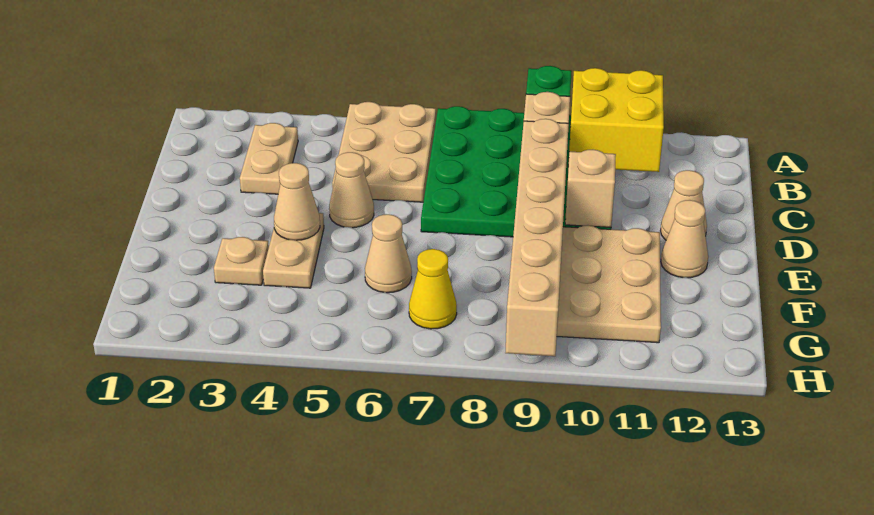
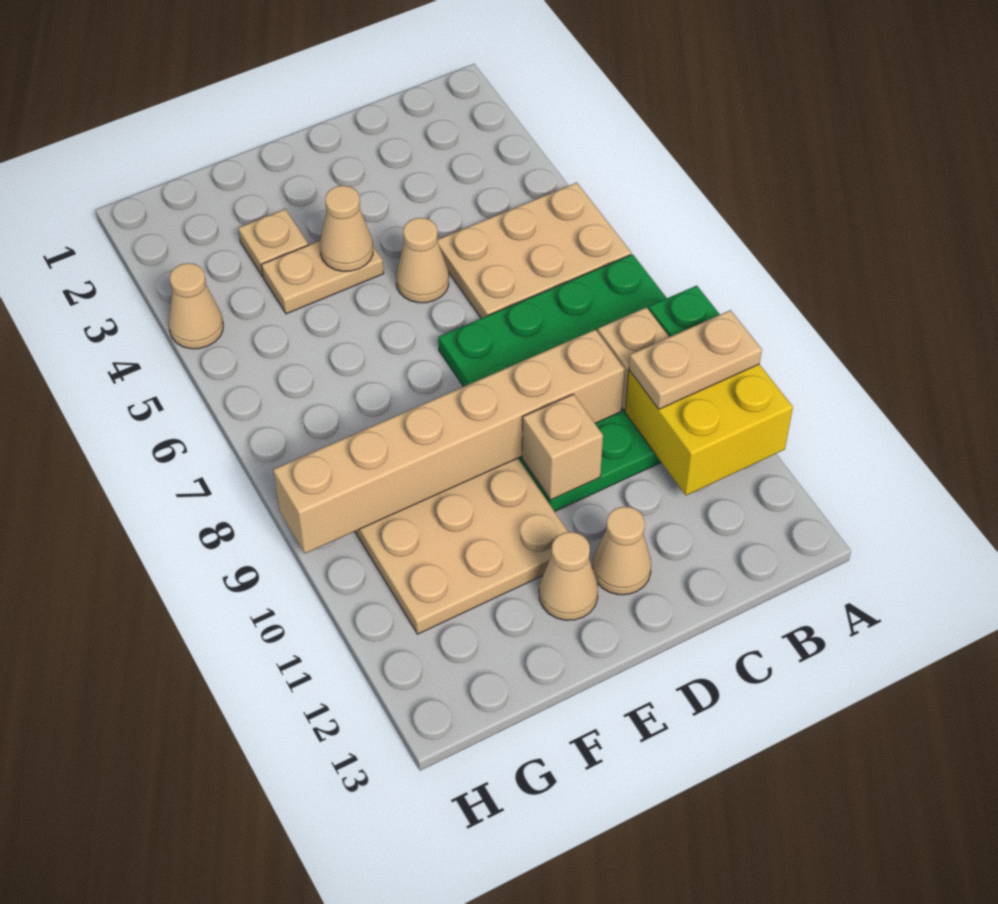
tan plate B3:C3 level 1 -> tan plate A10:B10 level 3
tan cone F6 level 1 -> tan cone H4 level 1
yellow cone G7 level 1 -> none

